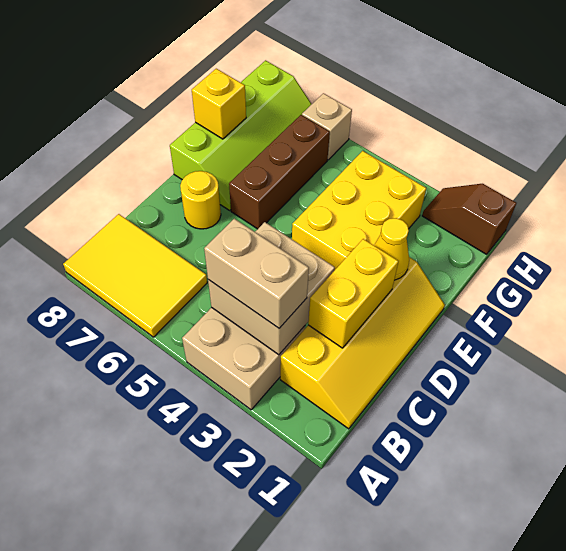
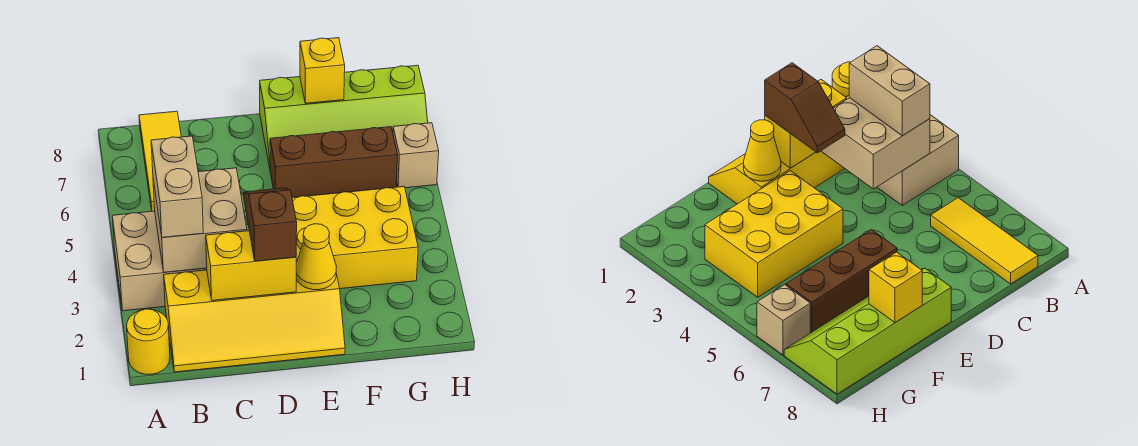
yellow tile A6:B8 level 1 -> yellow tile B6:B8 level 1
yellow round brick D7 level 1 -> yellow round brick A1 level 1
brown slope H1:H2 level 1 top 1 -> brown slope D2:D3 level 3 top 2

